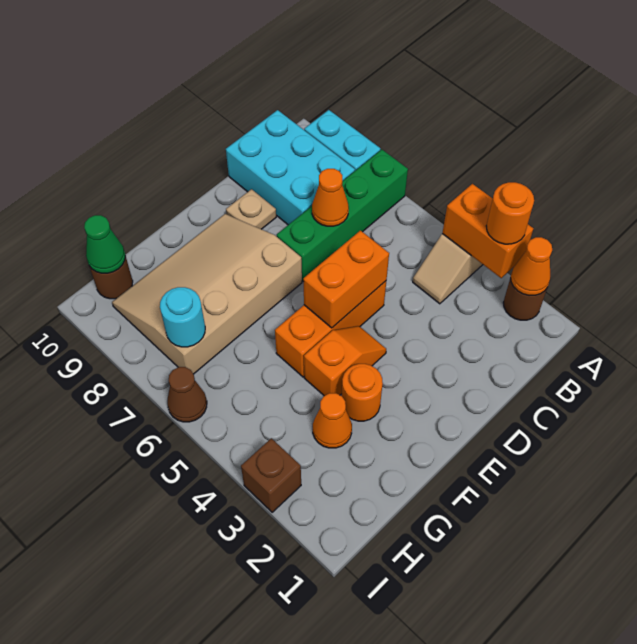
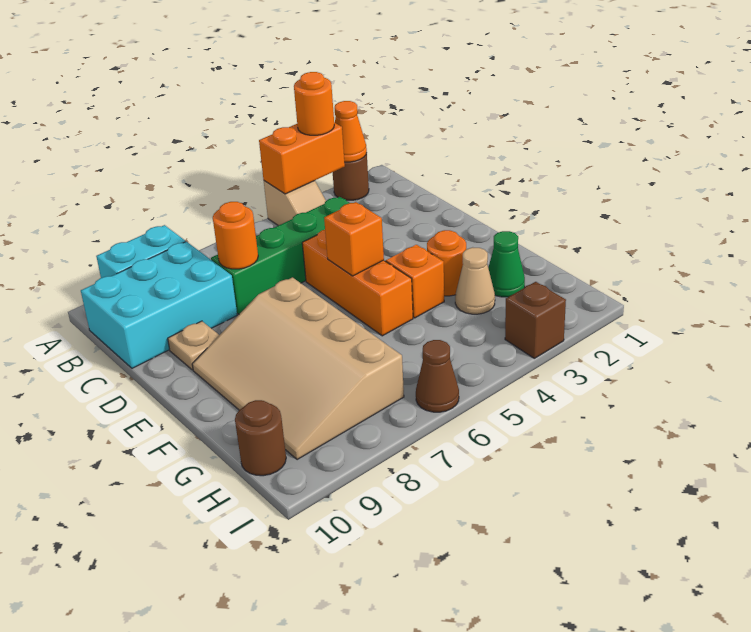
green brick A7:D7 level 1 -> green brick C4:C7 level 1
orange cone C7 level 2 -> orange round brick C7 level 2
orange brick D5:E5 level 2 -> orange brick E5 level 2
orange cone G3 level 1 -> tan cone G3 level 1
cyan round brick H7 level 2 -> none
green cone H10 level 2 -> green cone G2 level 1

